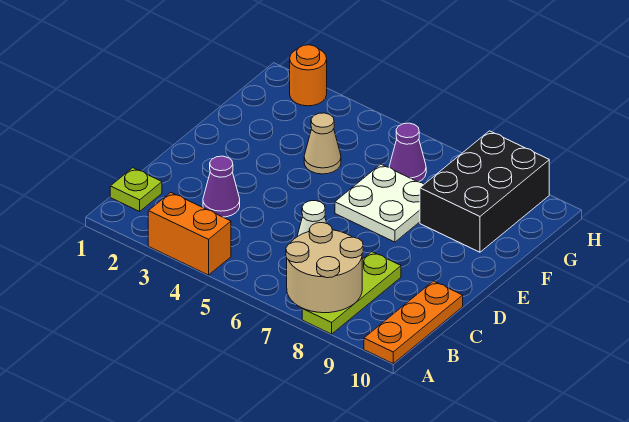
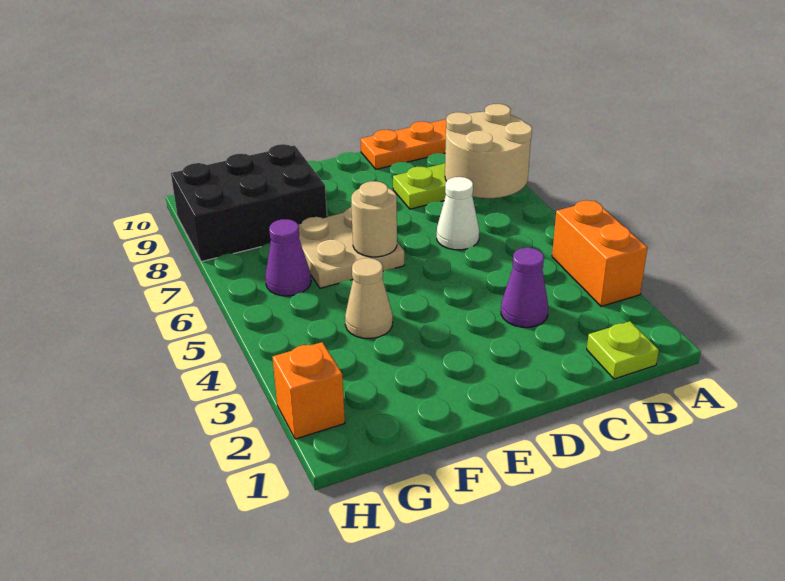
white plate E6:F7 level 1 -> tan plate E6:F7 level 1
none -> tan round brick E6 level 2
orange round brick H2 level 1 -> orange brick H2 level 1

